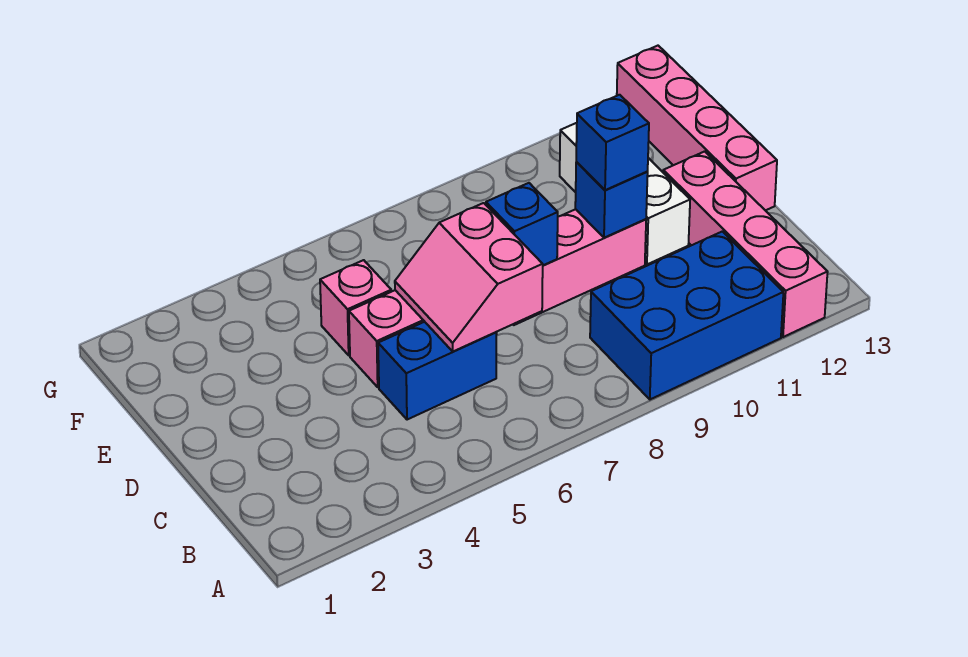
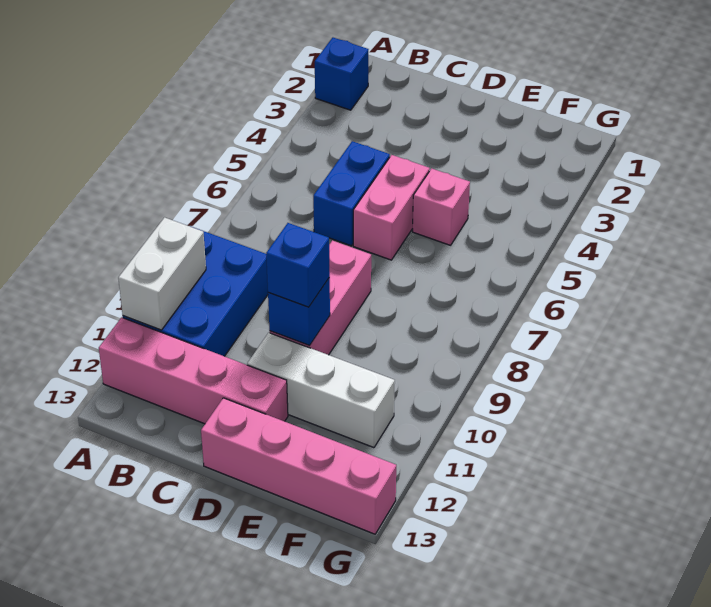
none -> white brick A10:A11 level 2
pink slope C6:D7 level 2 top 7 -> none
blue brick D8 level 2 -> blue brick A2 level 1

